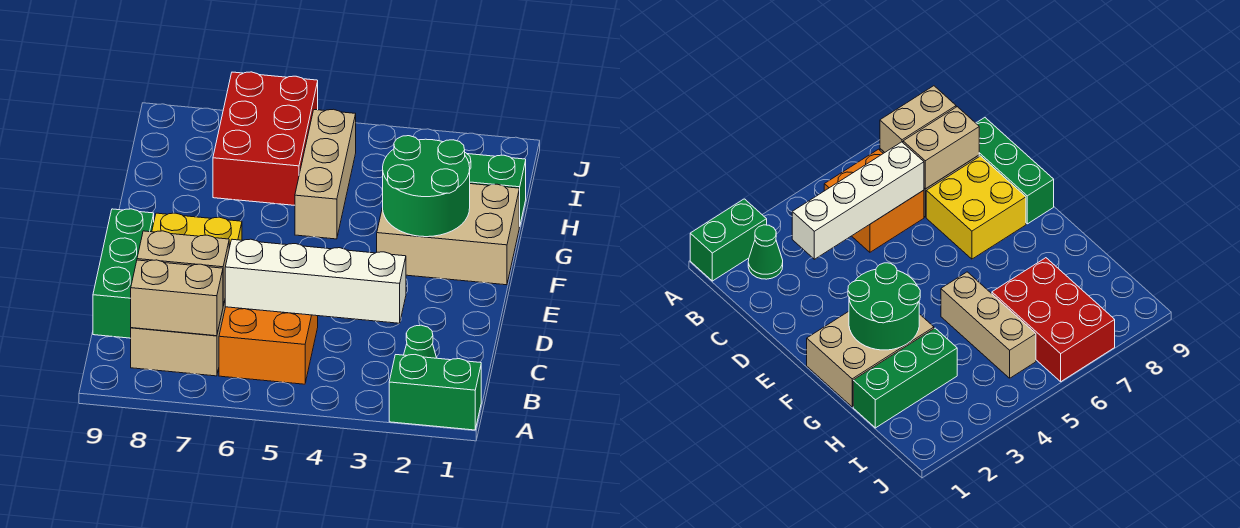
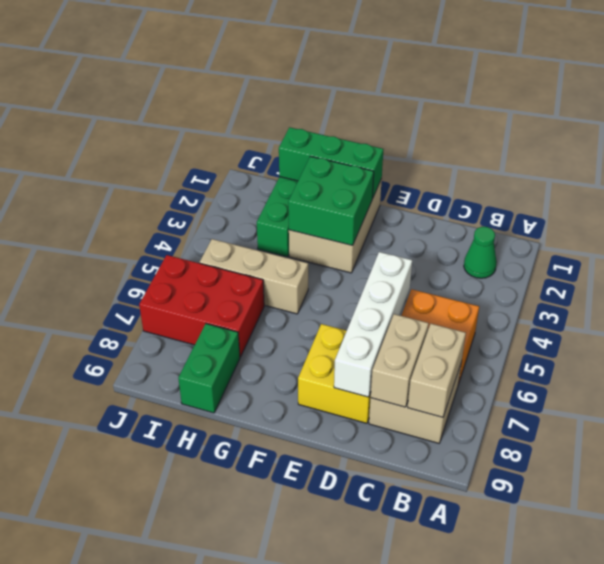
green brick A1:A2 level 1 -> green brick H8:H9 level 1
white brick C3:C6 level 2 -> white brick D5:D8 level 2
green brick C9:E9 level 1 -> green brick F1:H1 level 2
green round brick F2:G3 level 2 -> green brick F2:G3 level 2

